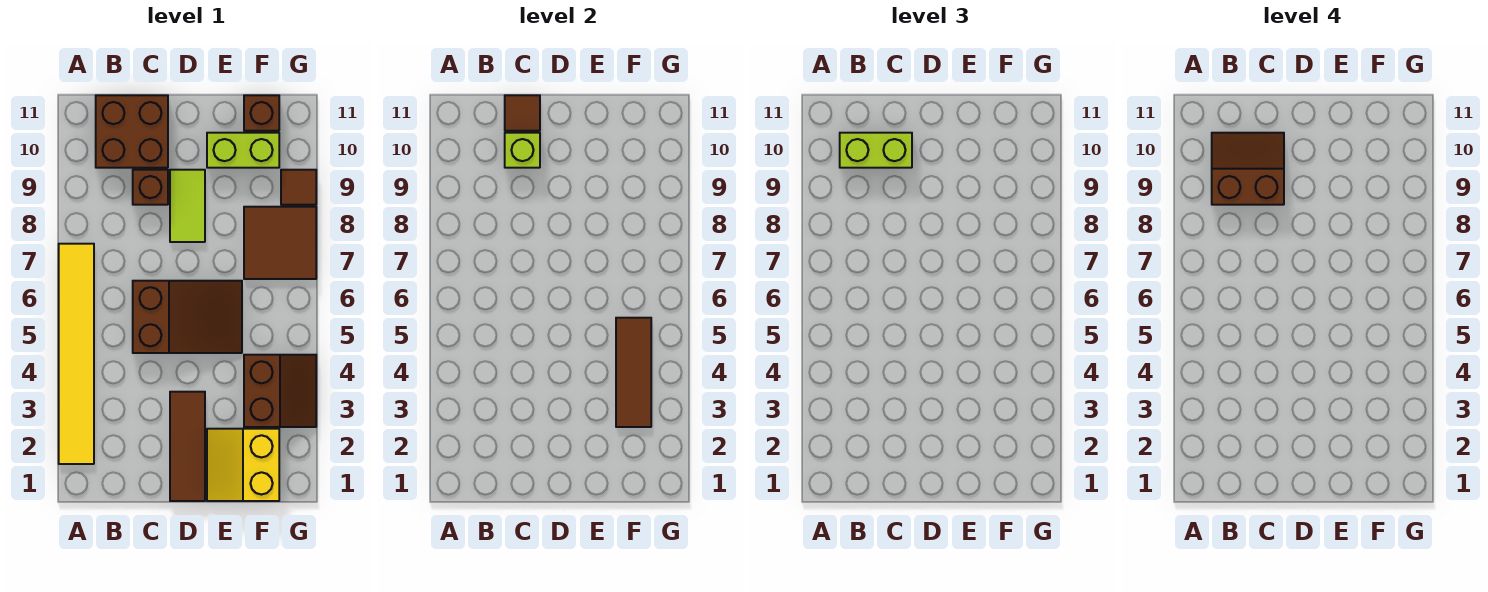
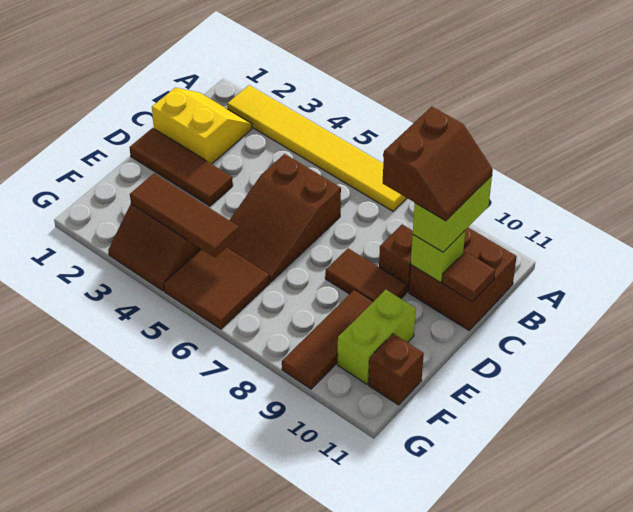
lime tile D8:D9 level 1 -> brown tile D8:D9 level 1
yellow slope E1:F2 level 1 top F -> yellow slope B1:C2 level 1 top C
brown tile F7:G8 level 1 -> brown tile F5:G6 level 1
brown tile G9 level 1 -> brown tile E9:G9 level 1

